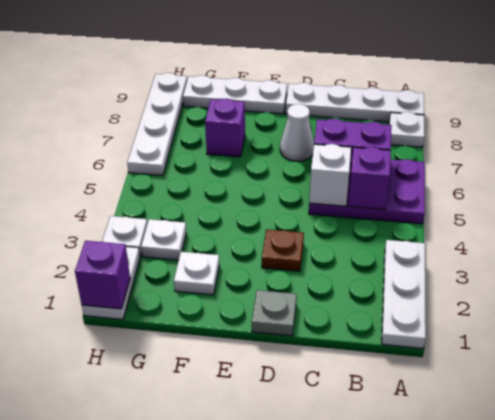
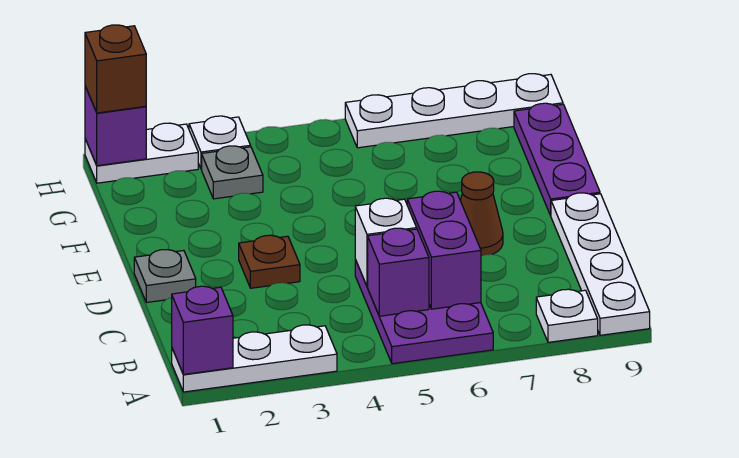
white cone D7 level 1 -> brown cone D7 level 1
white plate E9:G9 level 1 -> purple plate E9:G9 level 1
white plate F2 level 1 -> none
purple brick F7 level 1 -> purple brick A1 level 2
white plate G3 level 1 -> grey plate G3 level 1
none -> brown brick H1 level 3

